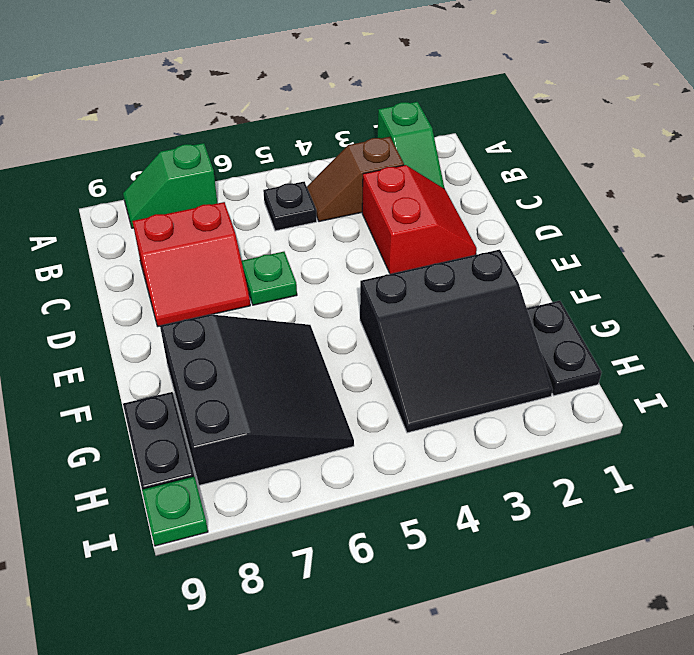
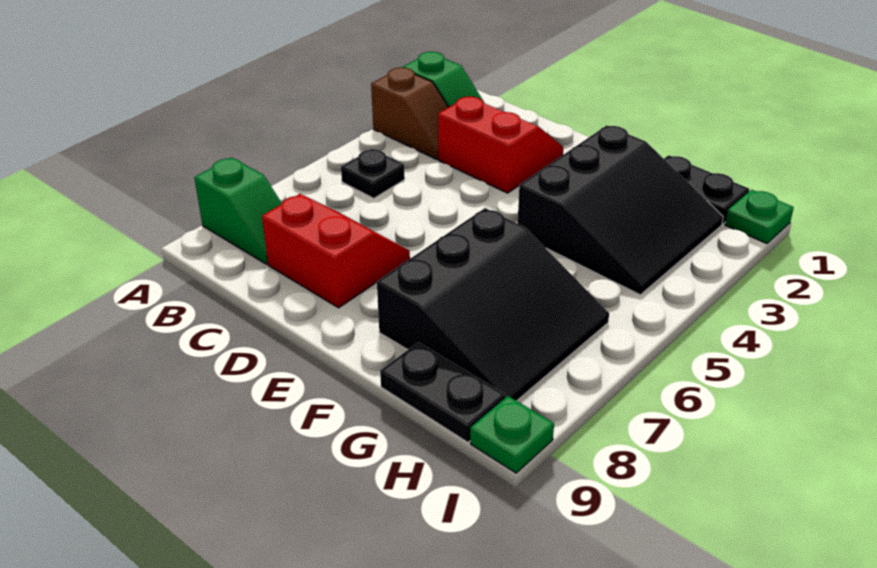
green slope A7:A8 level 1 top 7 -> green slope A8:B8 level 1 top A
brown slope B3:B4 level 1 top 3 -> brown slope A3:B3 level 1 top A
red slope C7:D8 level 1 top C -> red slope C7:D8 level 1 top 8
green plate D6 level 1 -> green plate I1 level 1
black slope F6:H8 level 1 top 8 -> black slope F6:H8 level 1 top F

